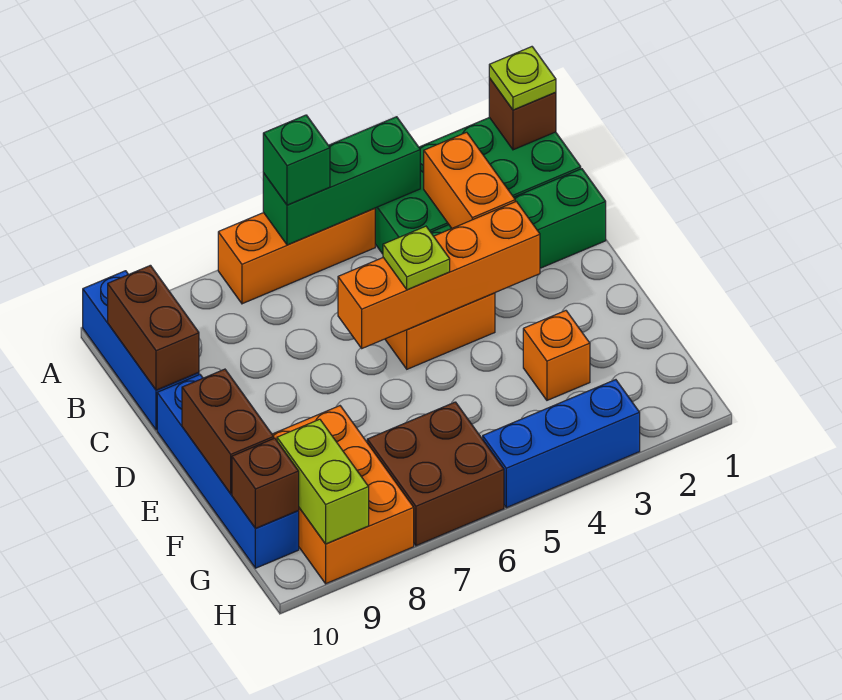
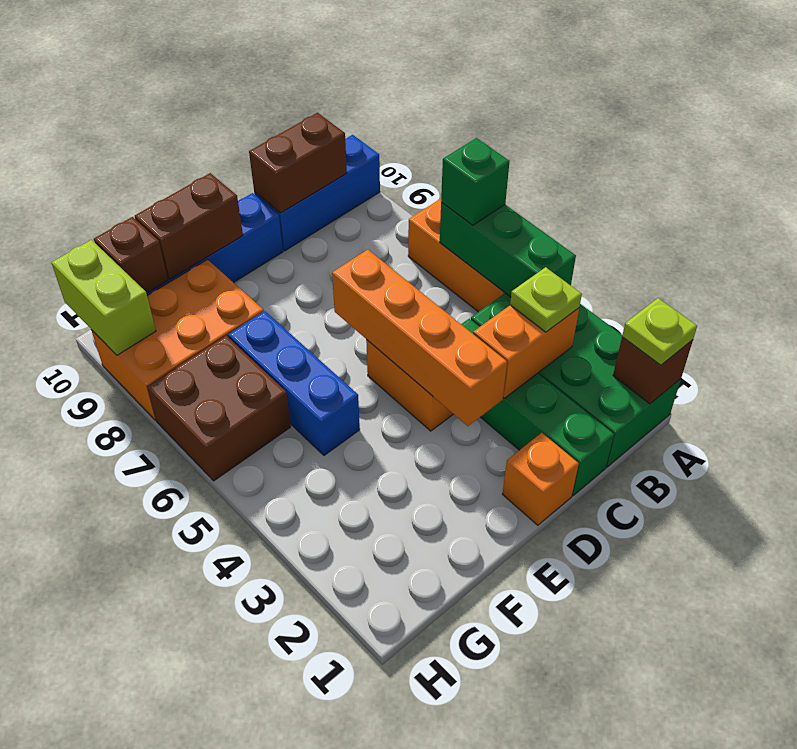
lime plate D5 level 3 -> lime plate B3 level 3
orange brick F3 level 1 -> orange brick D1 level 1
lime brick G9:H9 level 2 -> lime brick H9:H10 level 2
blue brick H3:H5 level 1 -> blue brick F5:F7 level 1

